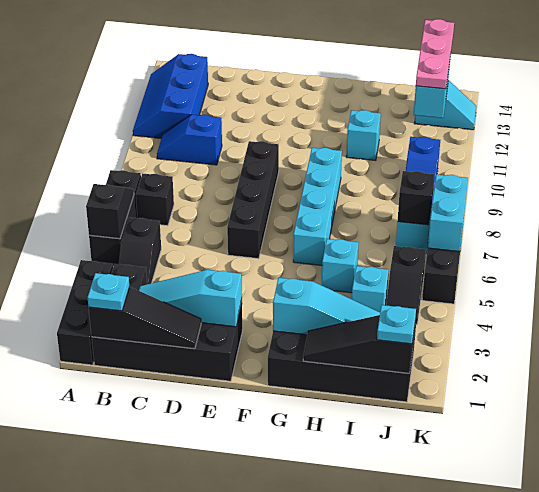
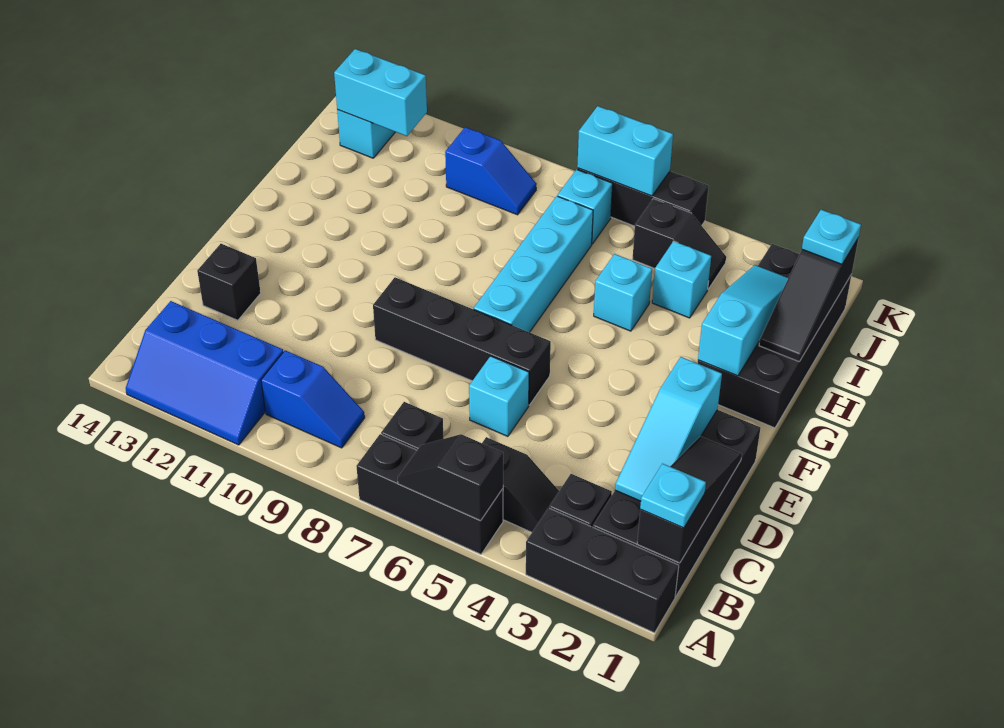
blue slope B10:C10 level 1 top C -> blue slope B9:B10 level 1 top 10
cyan brick G6:G9 level 1 -> cyan brick F7:I7 level 1
cyan brick H11 level 1 -> cyan brick D6 level 1
black brick J7 level 2 -> black brick D13 level 1
pink plate J12:J14 level 3 -> none

